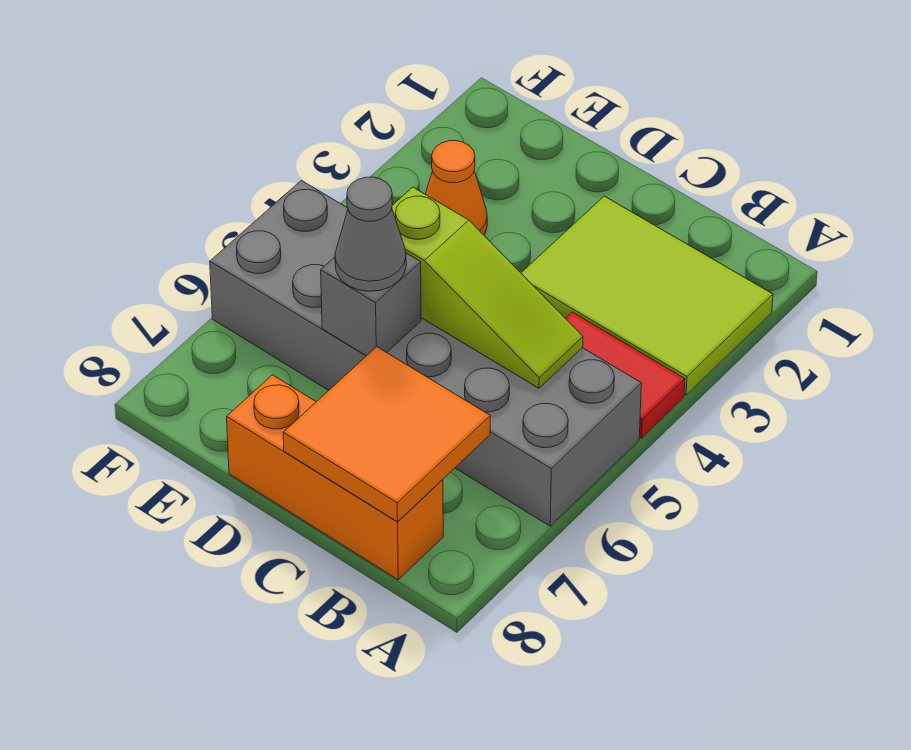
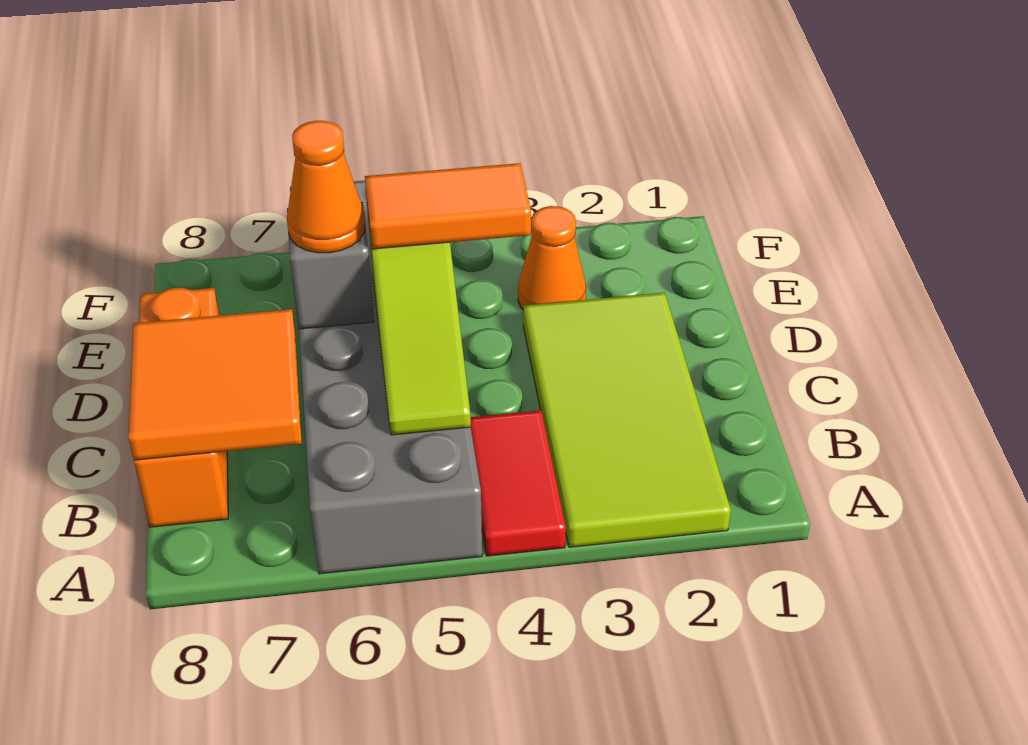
lime tile A2:C3 level 1 -> lime tile A2:D3 level 1
none -> orange tile D4:D5 level 3
grey cone D6 level 3 -> orange cone D6 level 3

